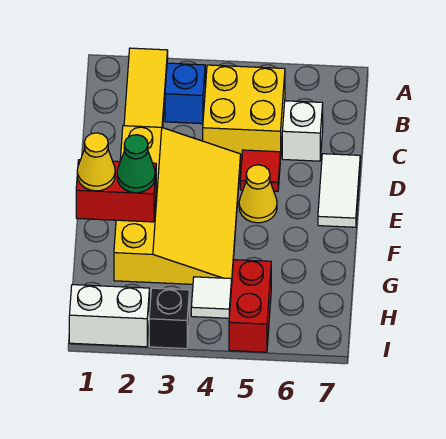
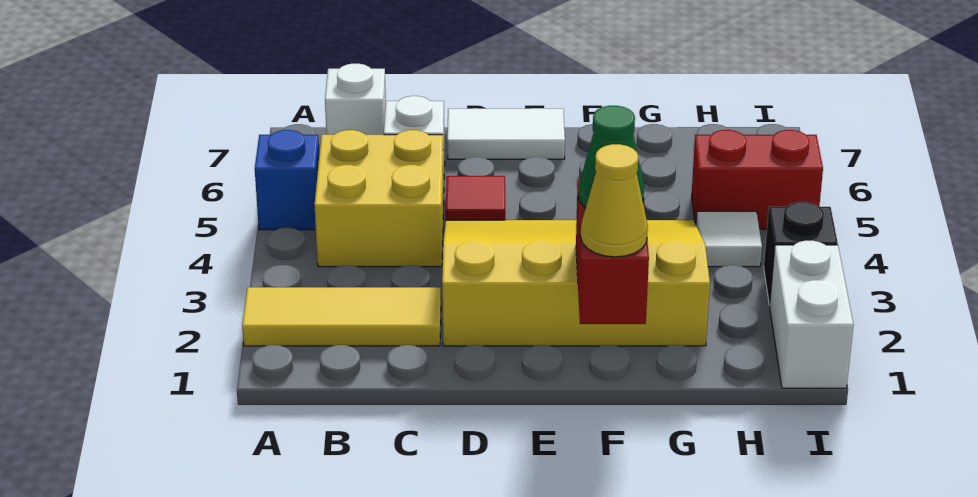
blue brick B3 level 1 -> blue brick A5 level 1
none -> white brick B7 level 1
yellow cone E5 level 1 -> none

